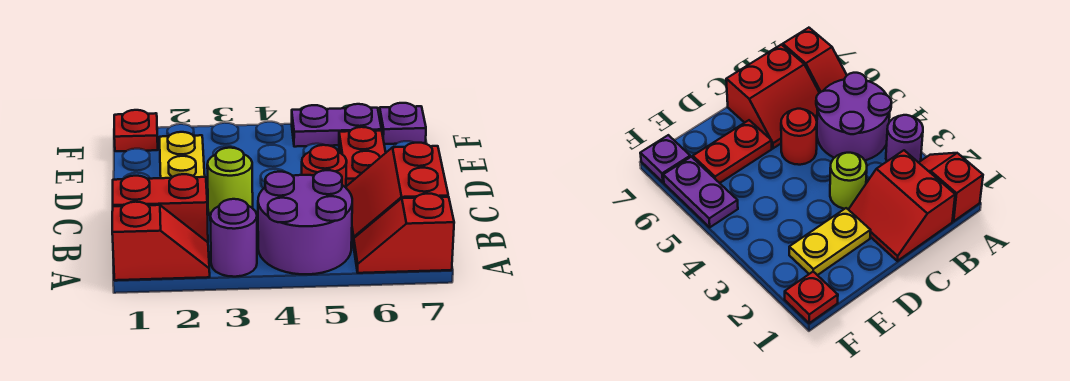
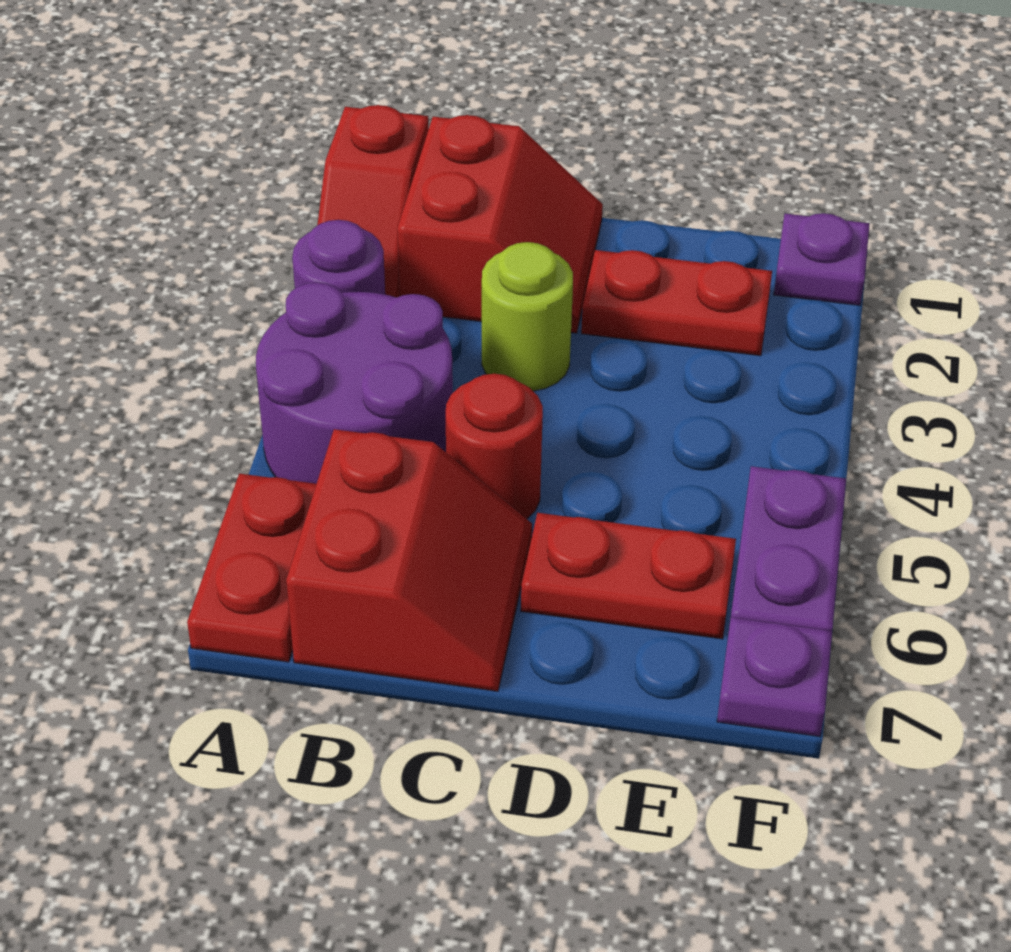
red slope A6:A7 level 1 top 7 -> red plate A6:A7 level 1
red slope B6:C7 level 1 top 7 -> red slope B6:C7 level 1 top B
yellow plate D2:E2 level 1 -> red plate D2:E2 level 1
red plate F1 level 1 -> purple plate F1 level 1

